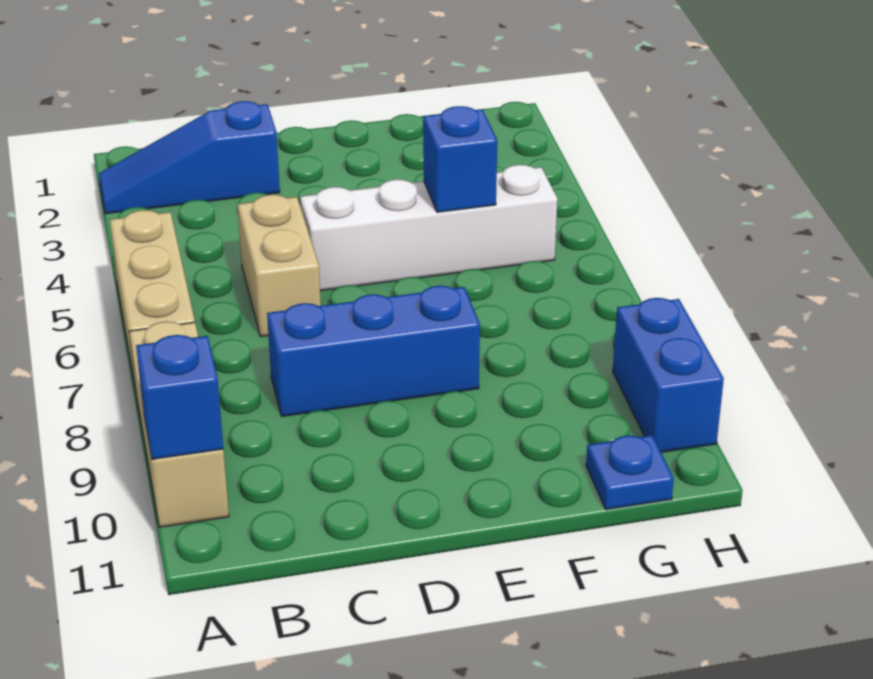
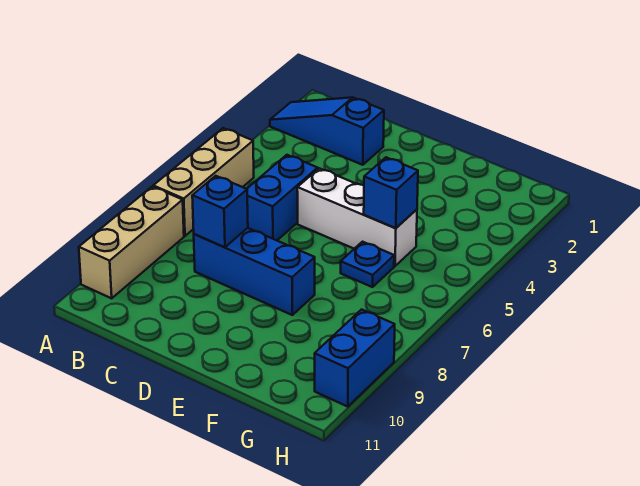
blue brick A10 level 2 -> blue brick C8 level 2
tan brick C5:C6 level 1 -> blue brick C5:C6 level 1
white brick D5:G5 level 1 -> white brick D5:F5 level 1
blue plate G11 level 1 -> blue plate F6 level 1

